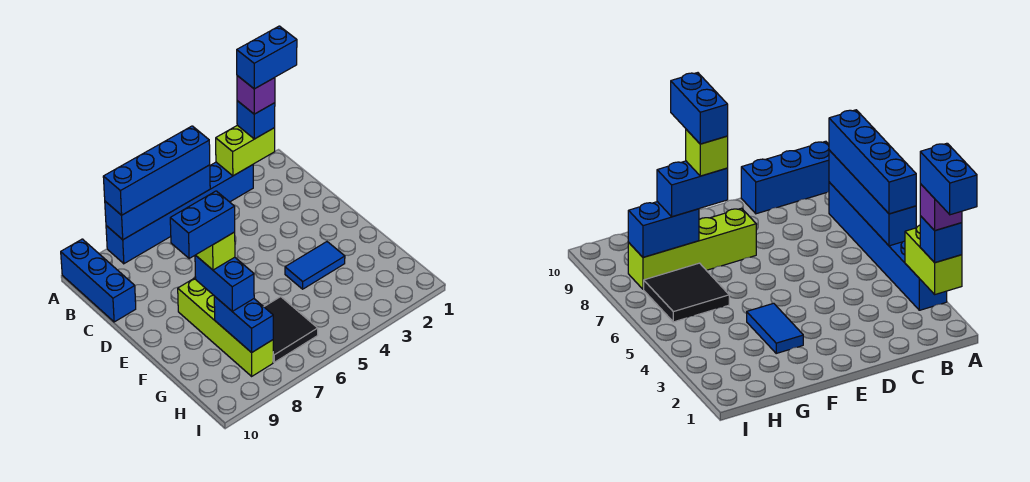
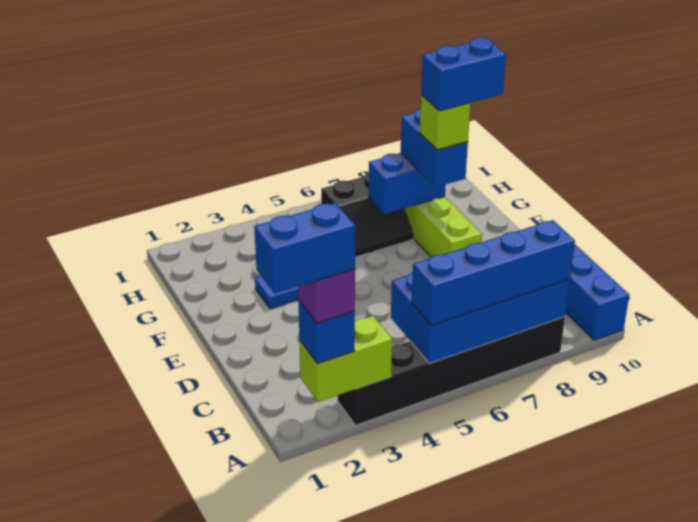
blue brick A3:A8 level 1 -> black brick A3:A8 level 1
blue brick A5:A8 level 2 -> blue brick A5:B8 level 2
black tile G6:H7 level 1 -> black slope G6:H7 level 1 top H
blue brick G8:H8 level 2 -> blue brick G7:G8 level 2

